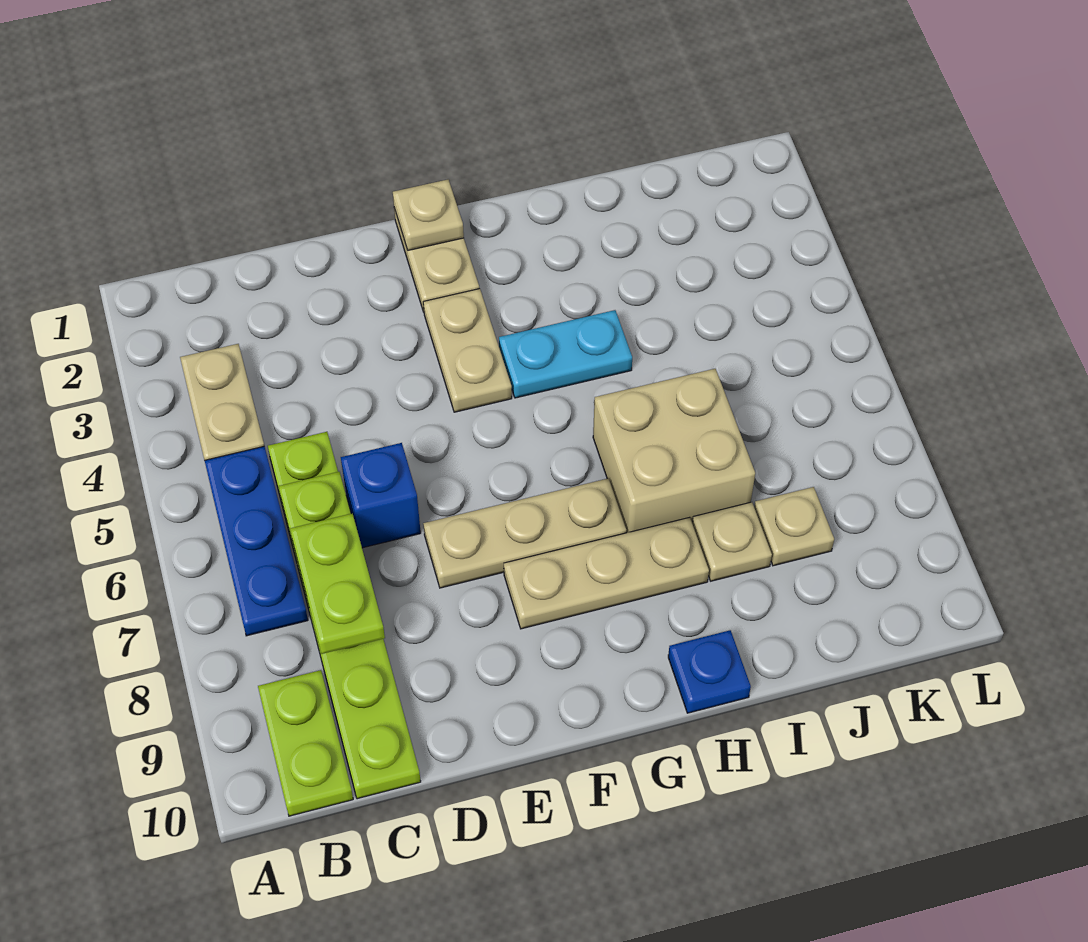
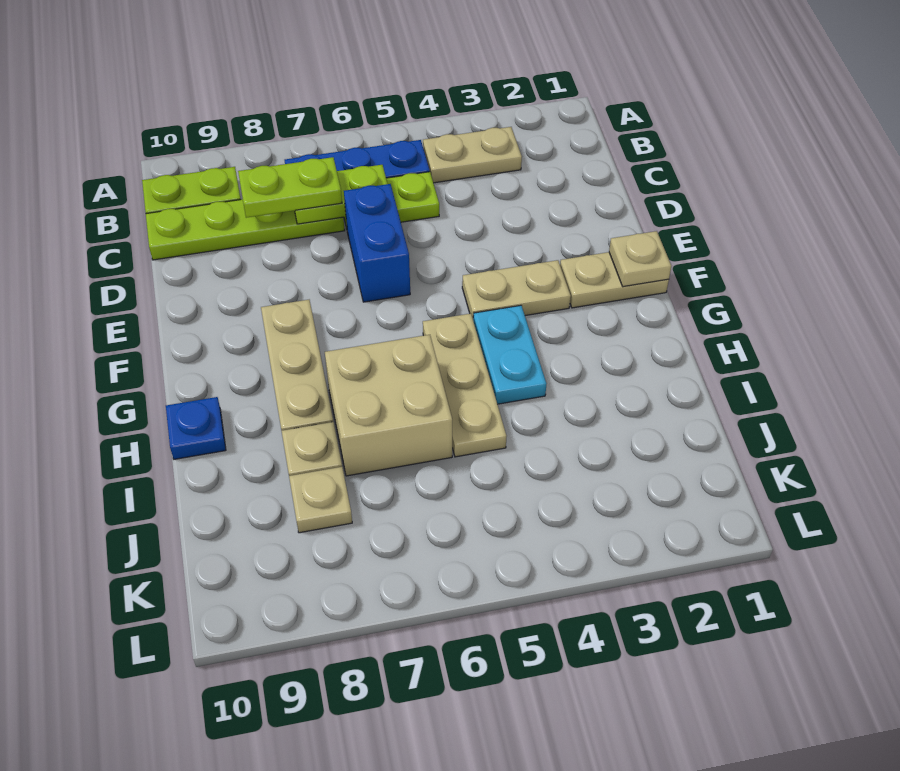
blue brick D6 level 1 -> blue brick D6:E6 level 1
tan plate E7:G7 level 1 -> tan plate G5:I5 level 1

